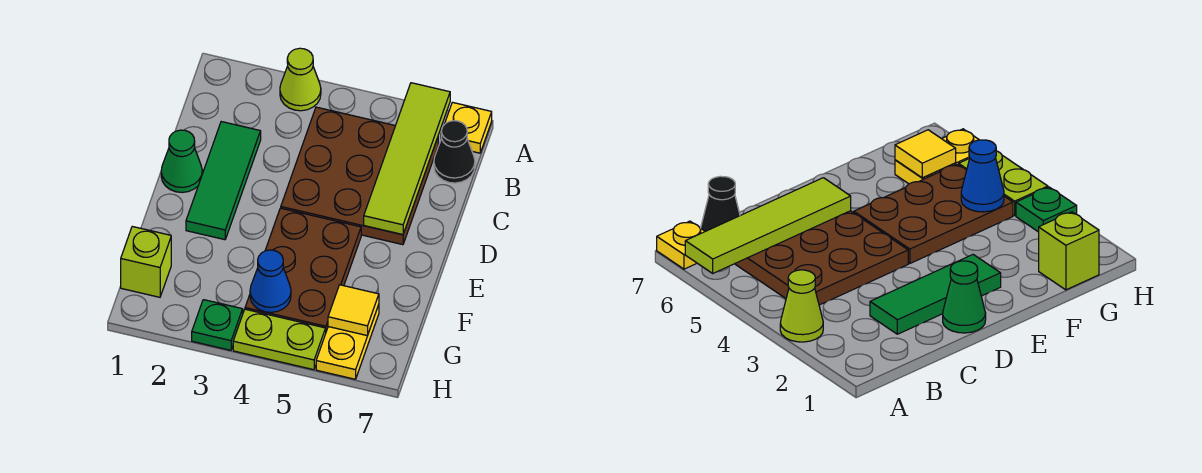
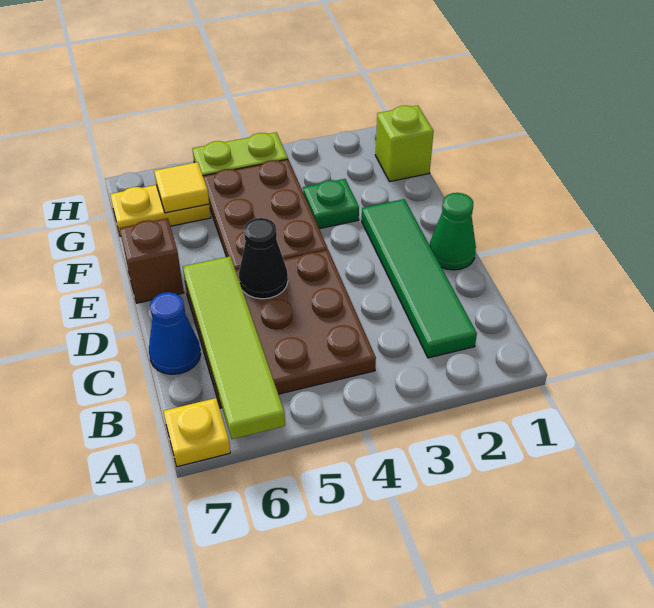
lime cone A3 level 1 -> none
black cone B7 level 1 -> black cone D5 level 2
green tile C2:E2 level 1 -> green tile B2:E2 level 1
none -> brown brick E7 level 1
blue cone G4 level 2 -> blue cone C7 level 1
yellow plate G6:H6 level 1 -> yellow plate G6:G7 level 1
green plate H3 level 1 -> green plate F3 level 1

